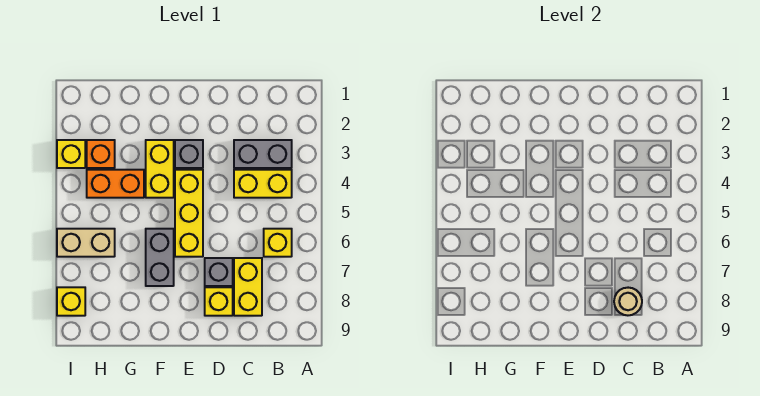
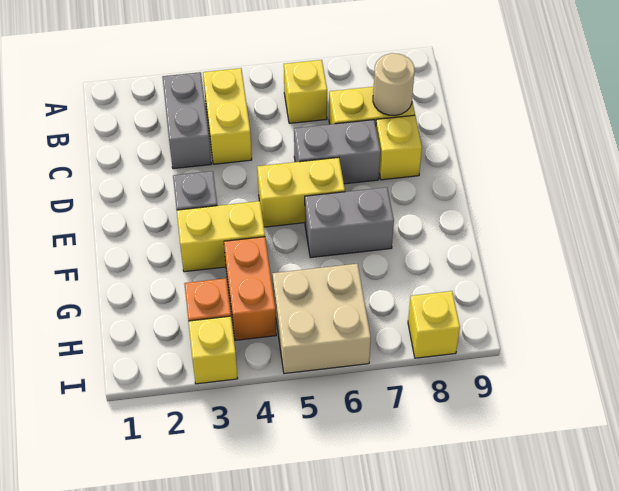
grey brick D7 level 1 -> grey brick D6:D7 level 1
yellow brick E4:E6 level 1 -> yellow brick E5:E6 level 1
tan brick H6:I6 level 1 -> tan brick H5:I6 level 1

